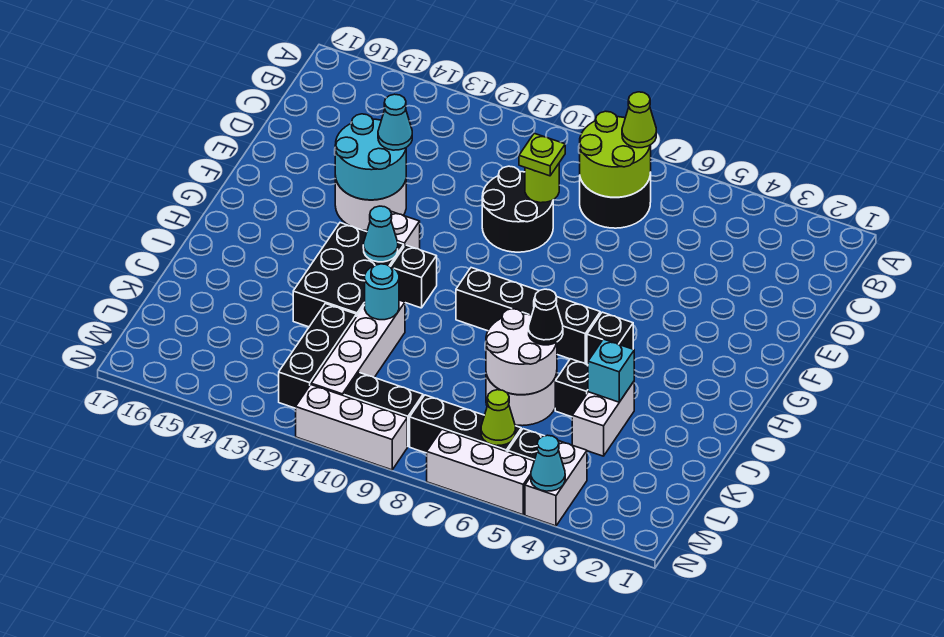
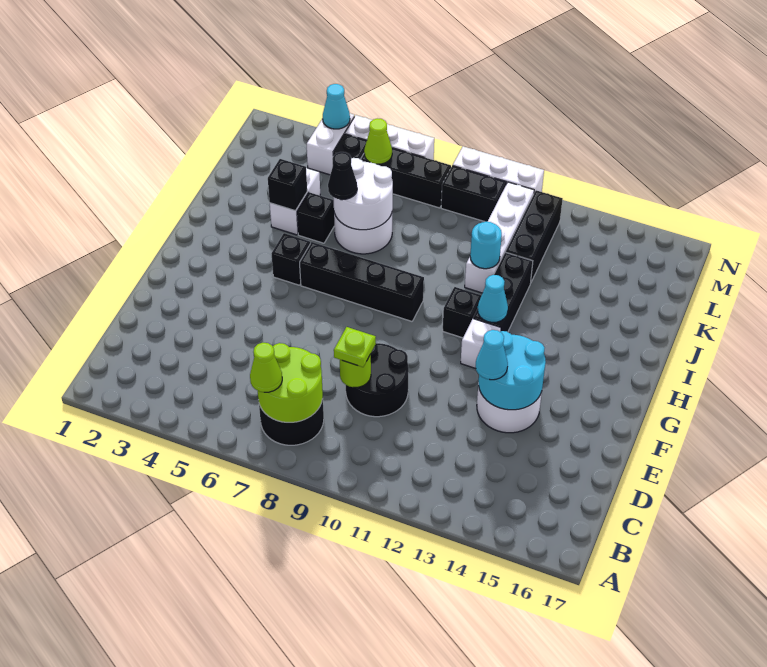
black brick H12:J13 level 1 -> black brick H12:J12 level 1
cyan brick J4 level 2 -> black brick J4 level 2

